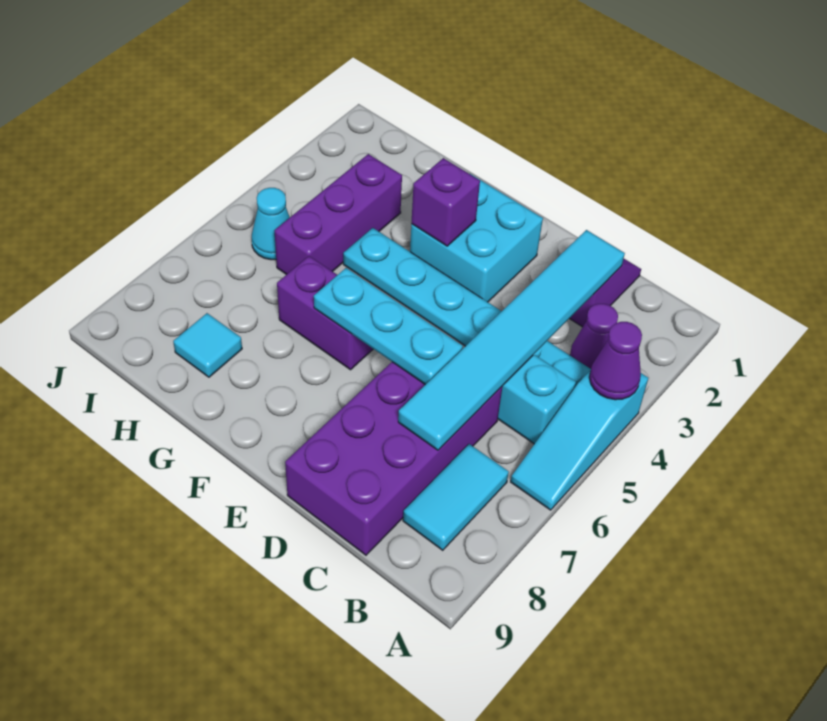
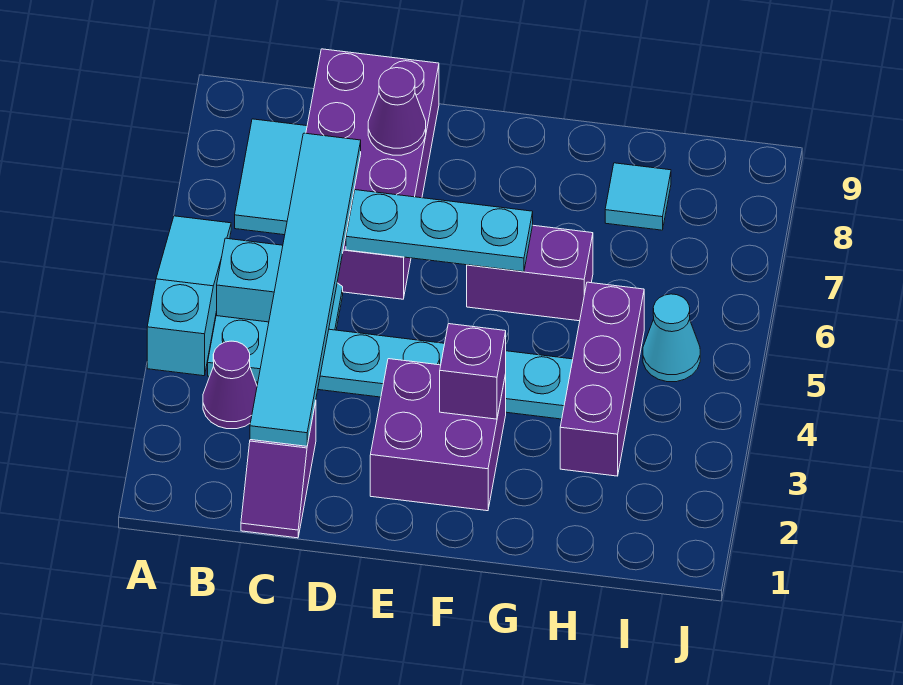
purple cone A4 level 2 -> purple cone D8 level 2
cyan brick E2:F3 level 1 -> purple brick E2:F3 level 1

